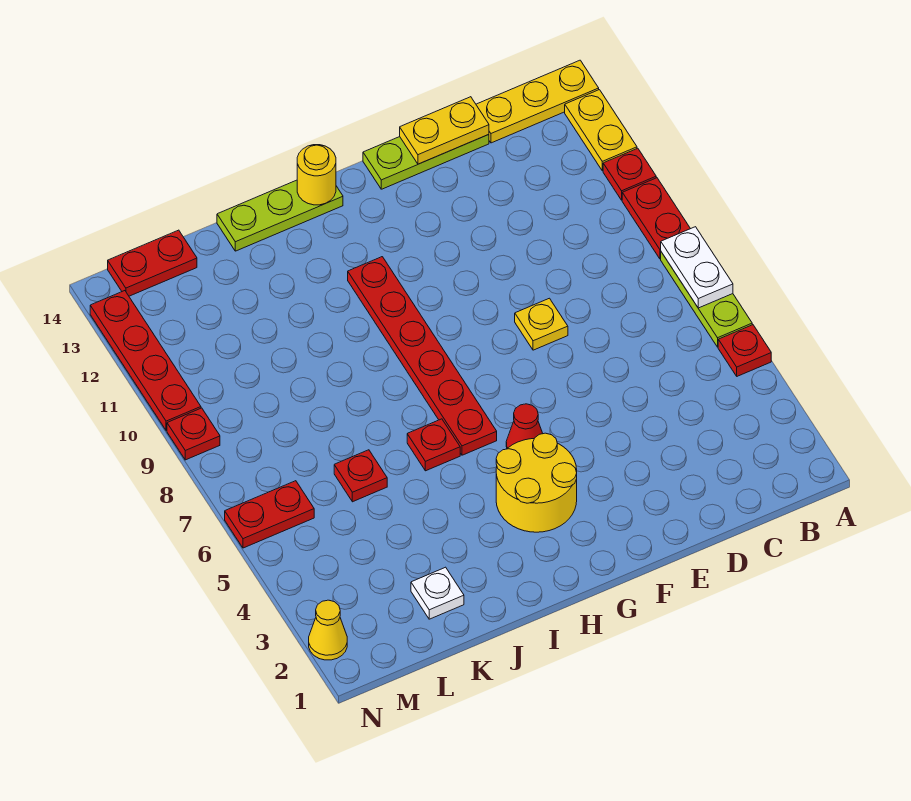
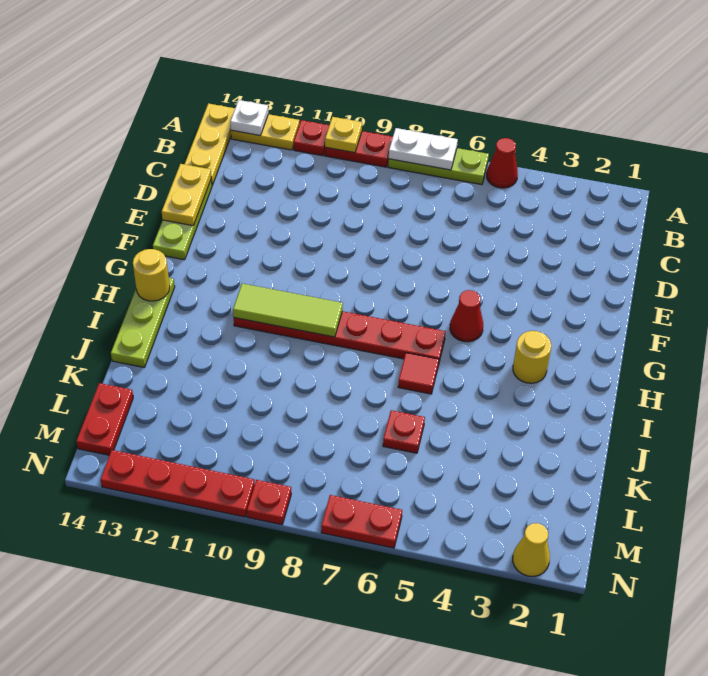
red plate A5 level 1 -> red cone A5 level 1
yellow plate E8 level 1 -> yellow plate A10 level 2
yellow round brick G3:H4 level 1 -> yellow round brick H3 level 1
none -> lime tile H9:H11 level 2
red plate I6 level 1 -> red tile I6 level 1
white plate K2 level 1 -> white plate A13 level 2
red plate M6:N6 level 1 -> red plate N6:N7 level 1

